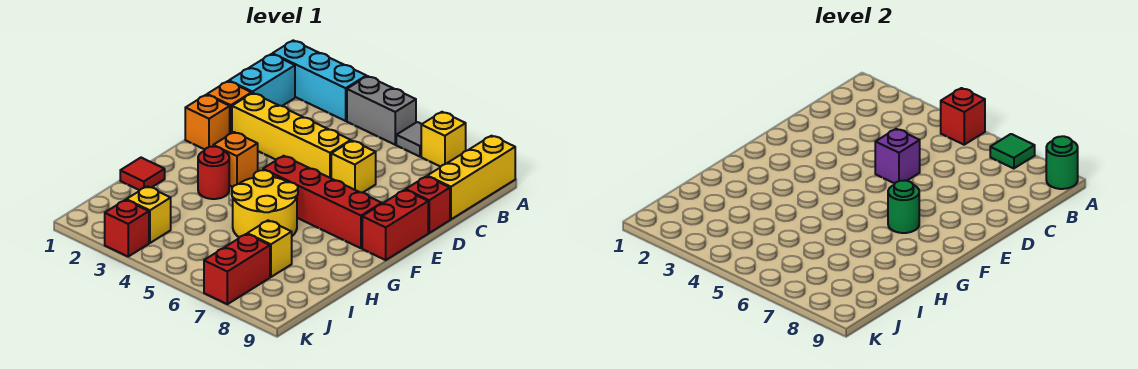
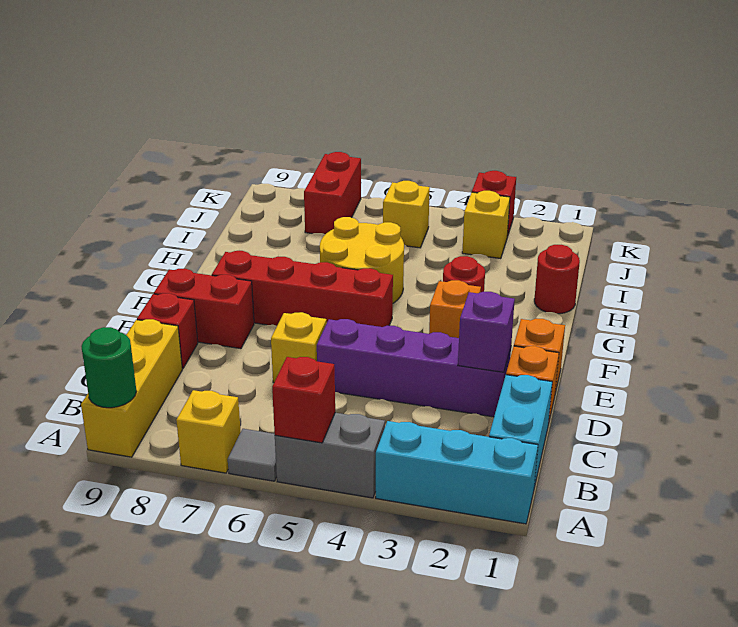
green tile A7 level 2 -> none
yellow brick D2:D5 level 1 -> purple brick D2:D5 level 1
purple brick D5 level 2 -> purple brick D2 level 2
red brick E9:F9 level 1 -> red brick E8:E9 level 1
green round brick F7 level 2 -> none
red tile H1 level 1 -> red round brick H1 level 1
yellow brick I7 level 1 -> yellow brick J5 level 1

